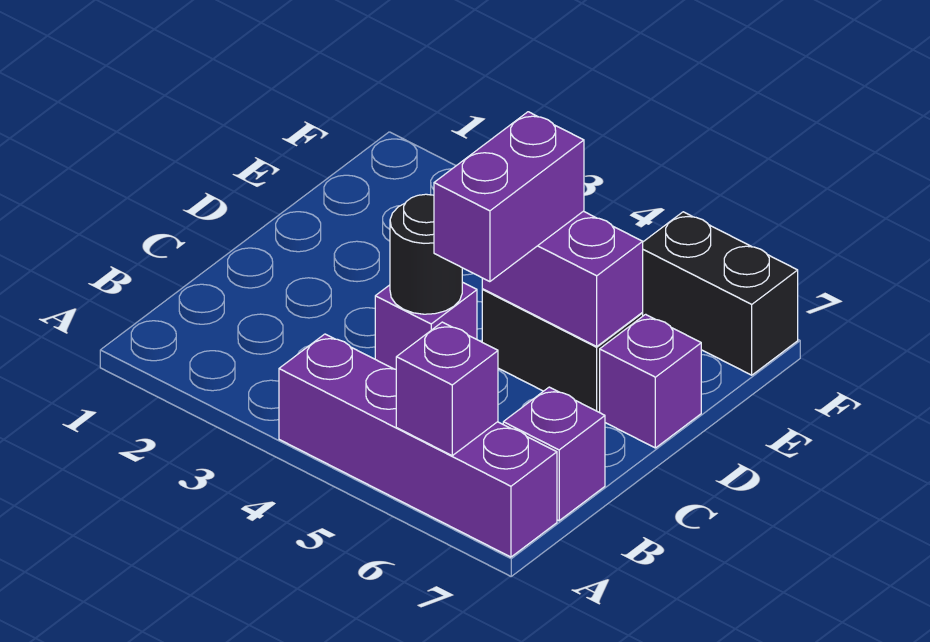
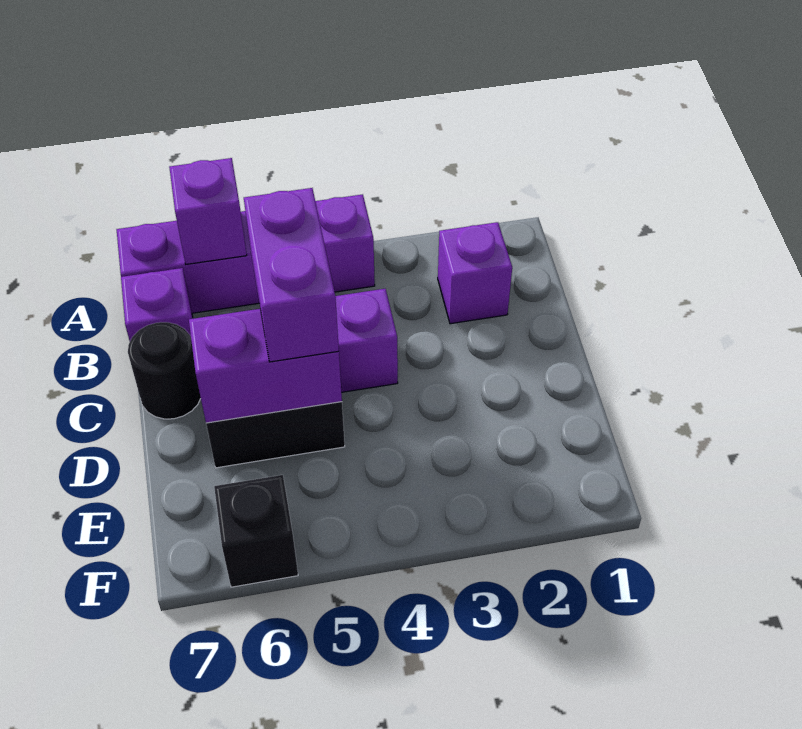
black round brick C4 level 2 -> black round brick C7 level 1
purple brick D7 level 1 -> purple brick B2 level 1
black brick F6:F7 level 1 -> black brick F6 level 1

